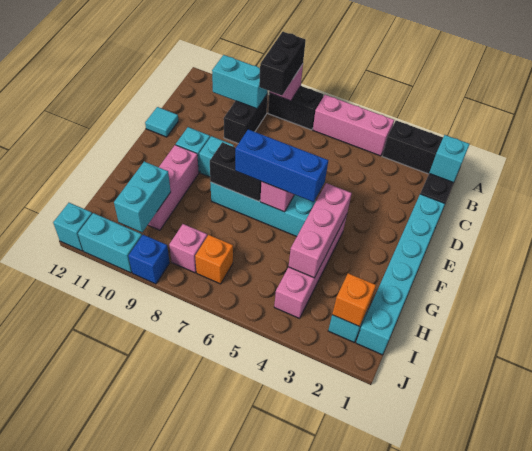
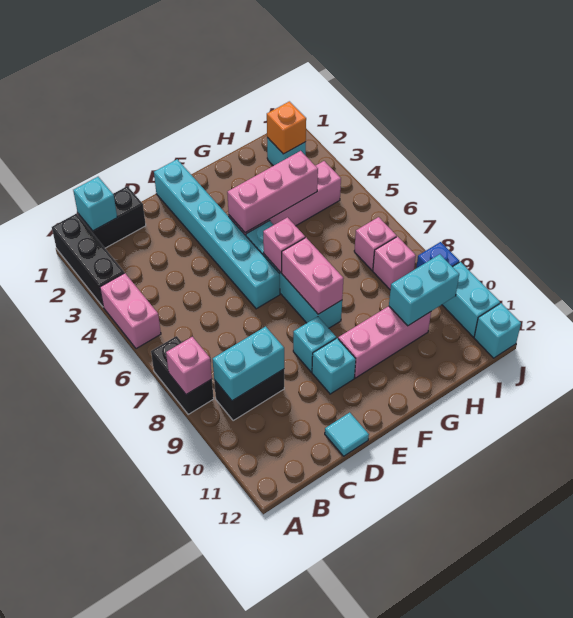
pink brick A4:A6 level 1 -> pink brick A4:A5 level 1
black brick A8:B8 level 3 -> none
cyan brick B9:B10 level 2 -> cyan brick B9:C9 level 2
cyan brick D1:I1 level 1 -> cyan brick E1:E6 level 1
blue brick F5:F7 level 3 -> none
black brick F7:F8 level 2 -> pink brick F7:F8 level 2
orange brick I7 level 1 -> pink brick I7 level 1

